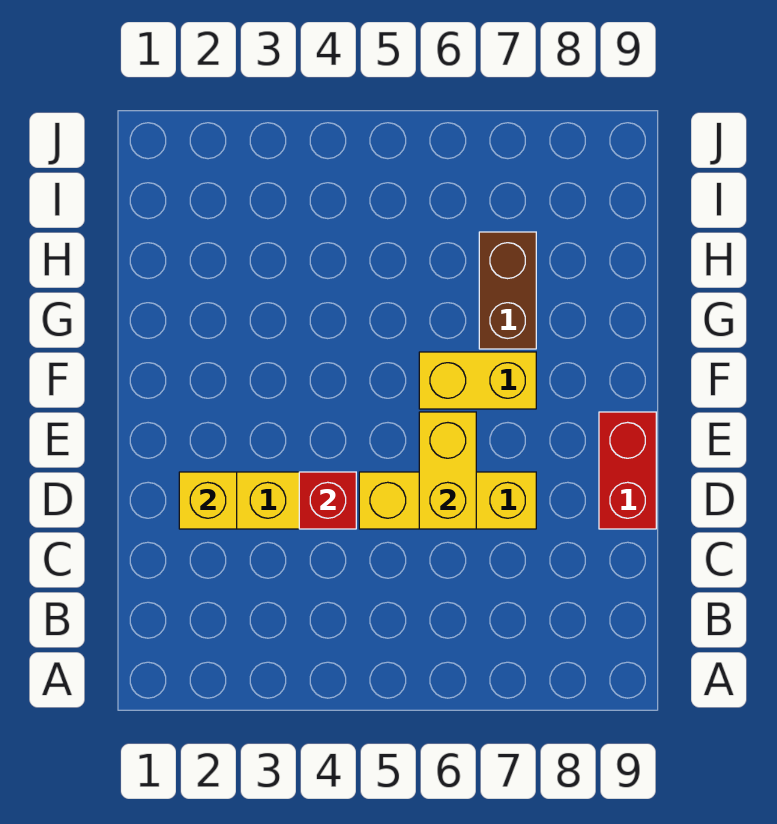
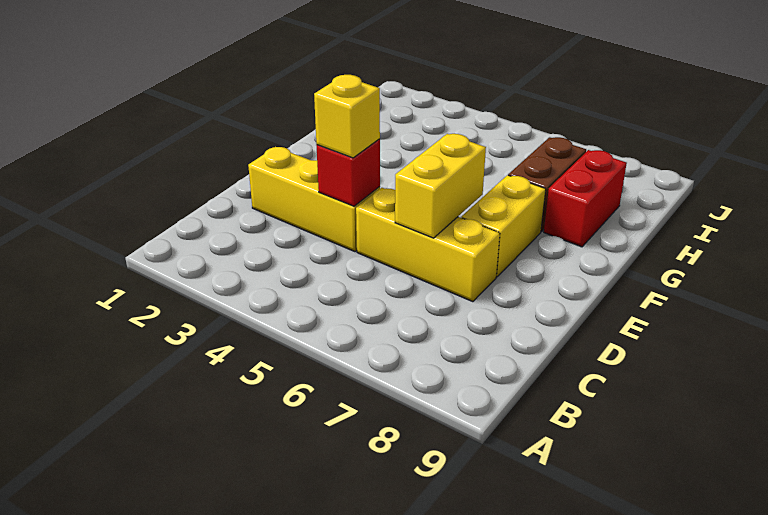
yellow brick D2 level 2 -> yellow brick D4 level 3
red brick D9:E9 level 1 -> red brick G8:H8 level 1
yellow brick F6:F7 level 1 -> yellow brick E7:F7 level 1

